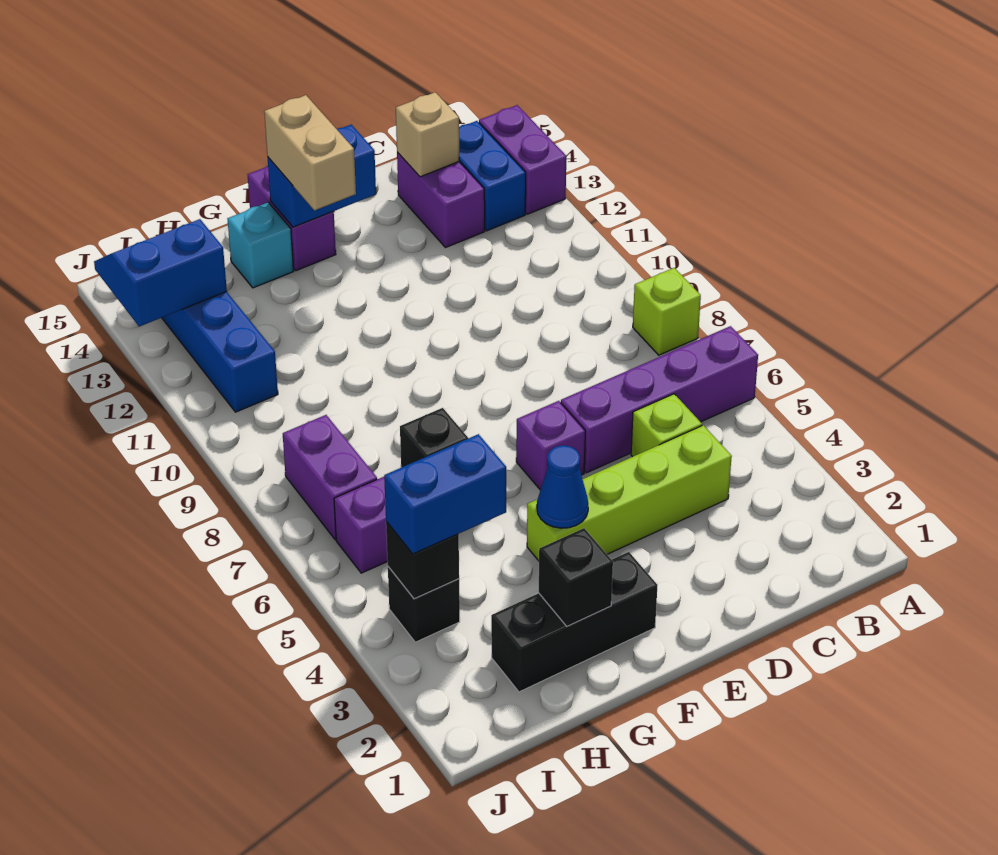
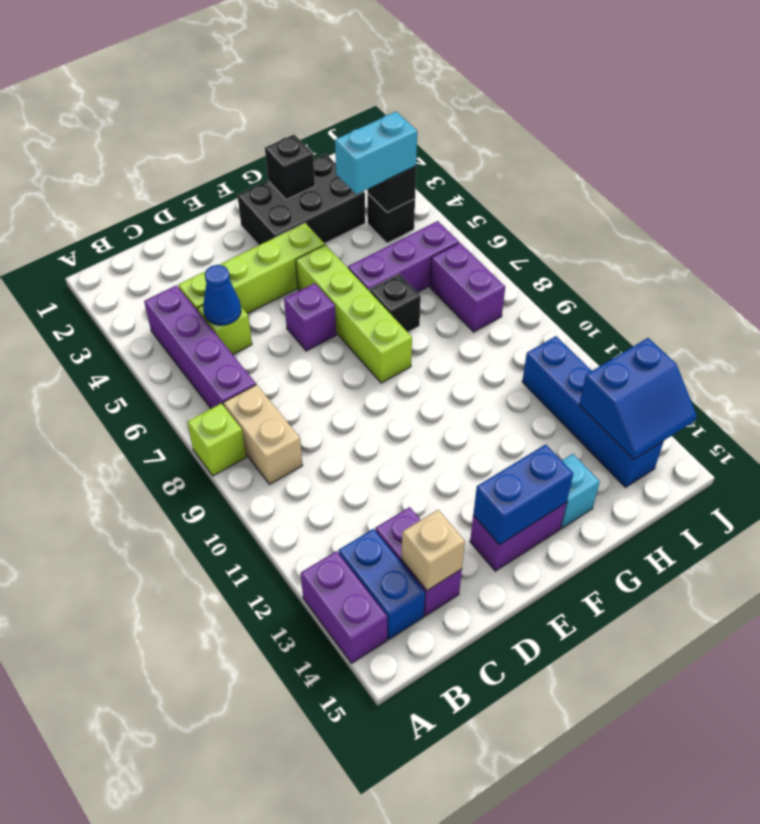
purple brick A6:D6 level 1 -> purple brick B4:B7 level 1
black brick F2:H2 level 1 -> black brick F2:H3 level 1
blue cone F4 level 2 -> blue cone C5 level 2
none -> lime brick F5:F8 level 1
tan brick F13:F14 level 3 -> tan brick B8:B9 level 1
purple brick F14:F15 level 1 -> purple brick E14:F14 level 1
blue brick H4:I4 level 3 -> cyan brick H4:I4 level 3

